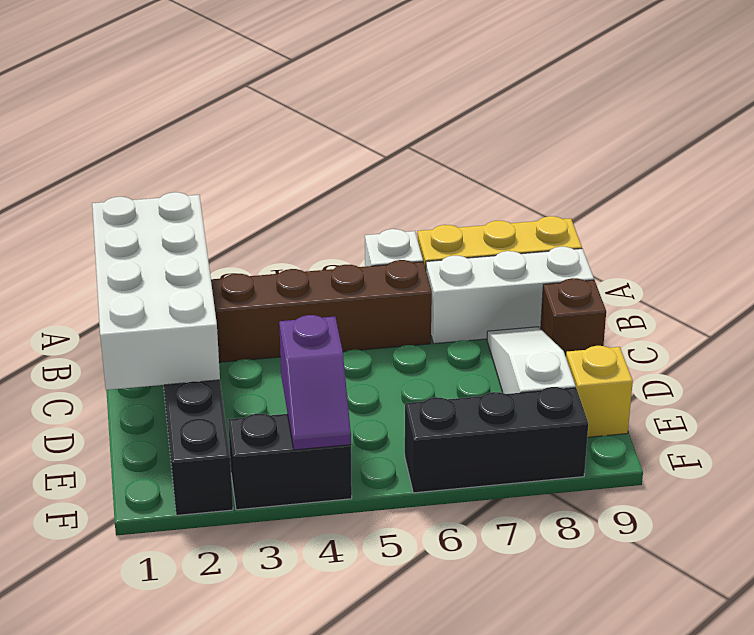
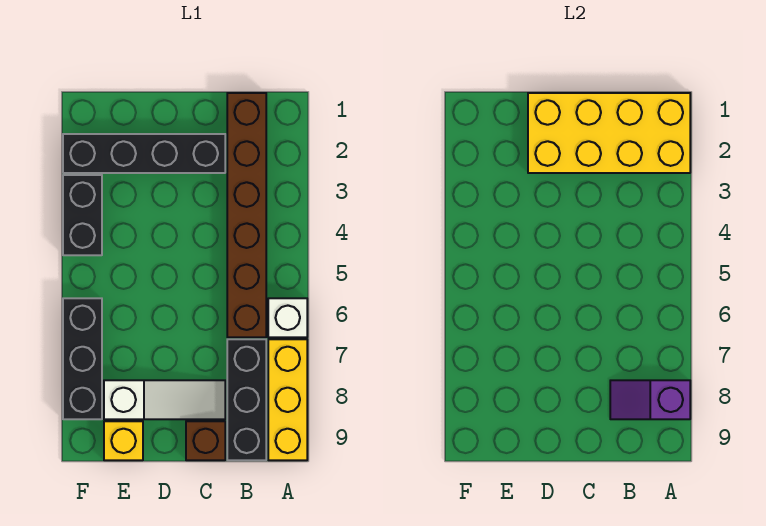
white brick A1:D2 level 2 -> yellow brick A1:D2 level 2
white brick B7:B9 level 1 -> black brick B7:B9 level 1
purple slope E4:F4 level 2 top E -> purple slope A8:B8 level 2 top A

